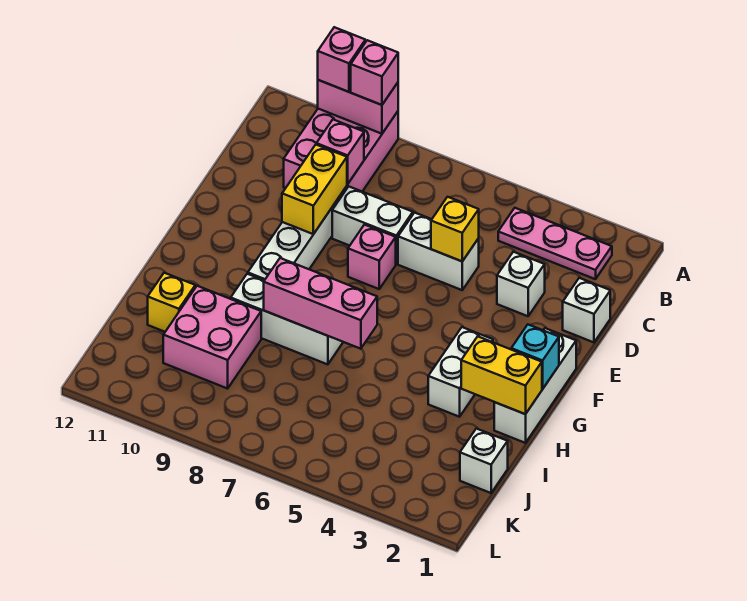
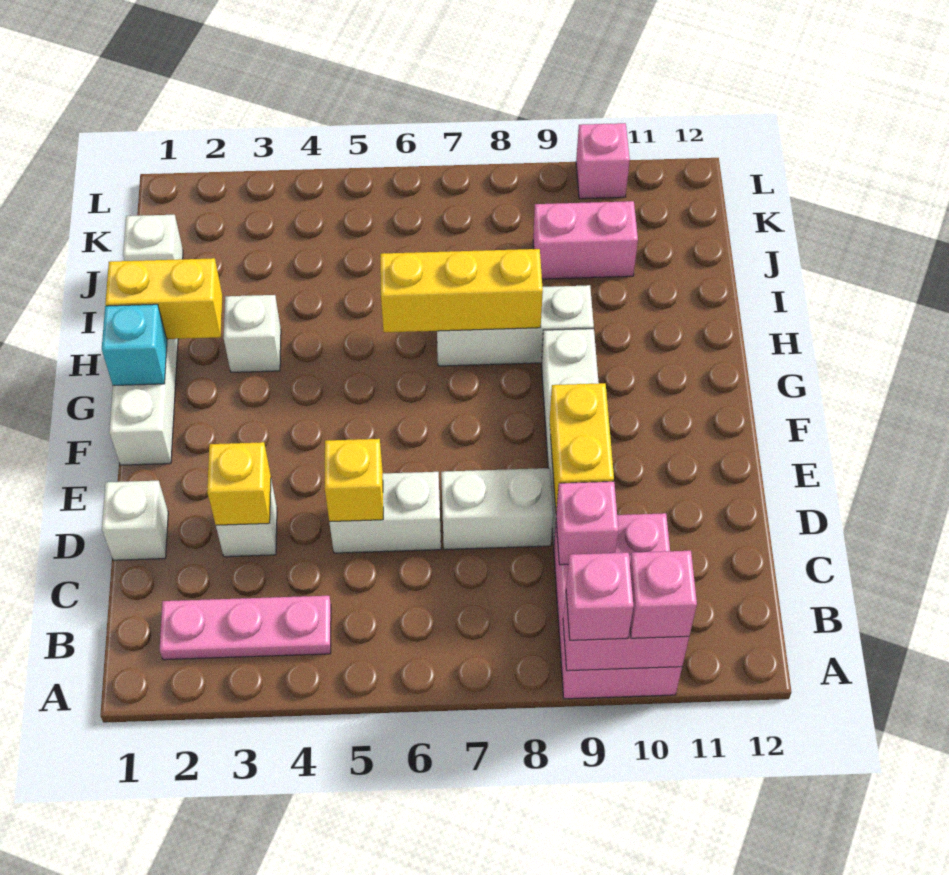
pink brick E7 level 1 -> pink brick L10 level 1
white brick G3:H3 level 1 -> white brick H3 level 1
pink brick H6:H8 level 2 -> yellow brick H6:H8 level 2
pink brick I9:J10 level 1 -> pink brick J9:J10 level 1
yellow brick I11 level 1 -> yellow brick D3 level 2

